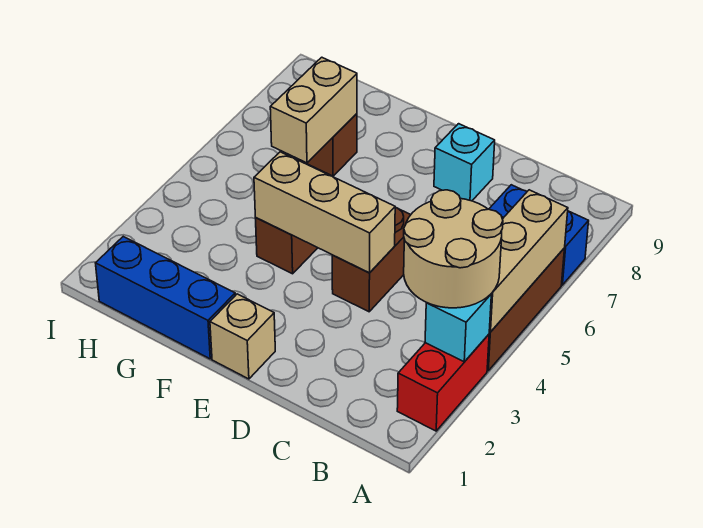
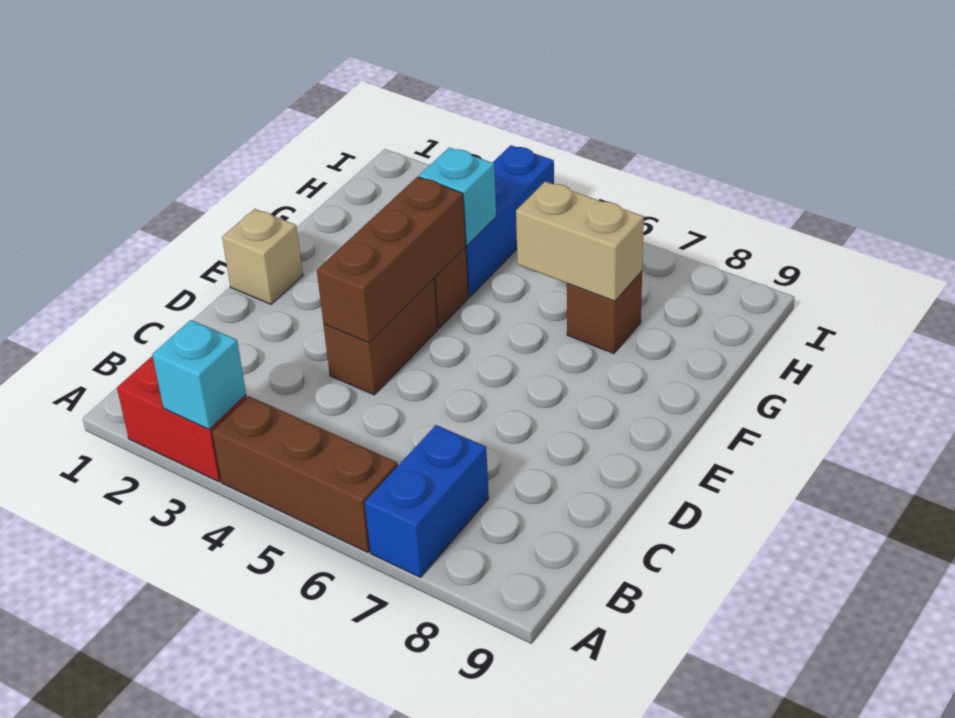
tan round brick A3:B4 level 3 -> none
tan brick A4:A6 level 2 -> none
brown brick D4:D5 level 1 -> brown brick D4:E4 level 1
tan brick D4:F4 level 2 -> brown brick D4:F4 level 2
cyan brick D8 level 1 -> cyan brick G4 level 2
blue brick F1:H1 level 1 -> blue brick G4:I4 level 1

